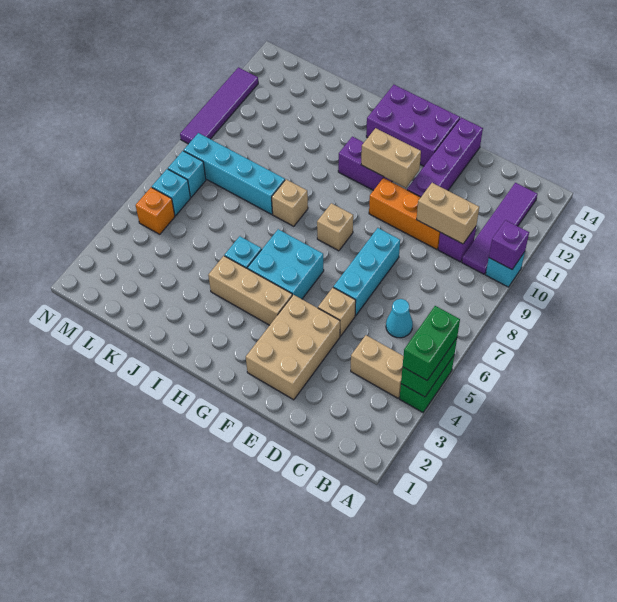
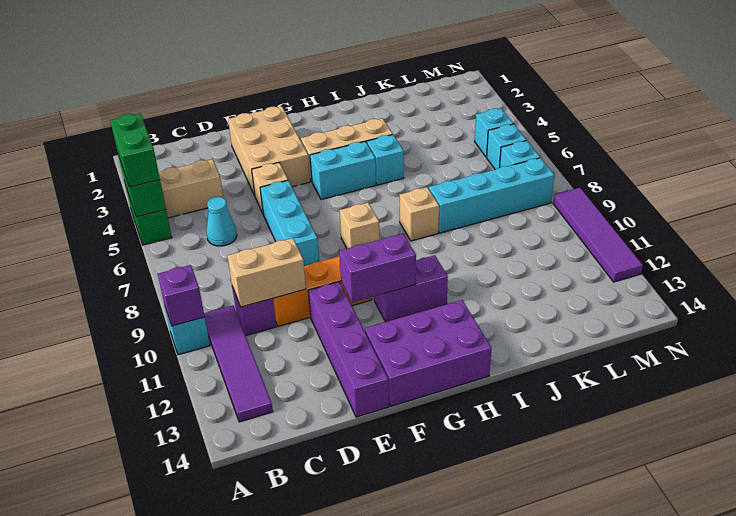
tan brick F11:G11 level 2 -> purple brick F11:G11 level 2
cyan brick G5:H6 level 1 -> cyan brick G5:H5 level 1
orange brick M5 level 1 -> cyan brick M5 level 1

